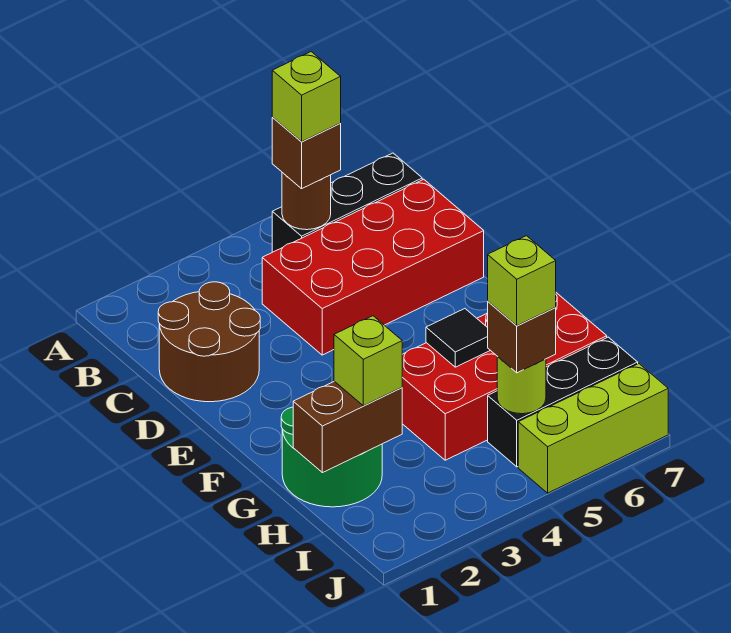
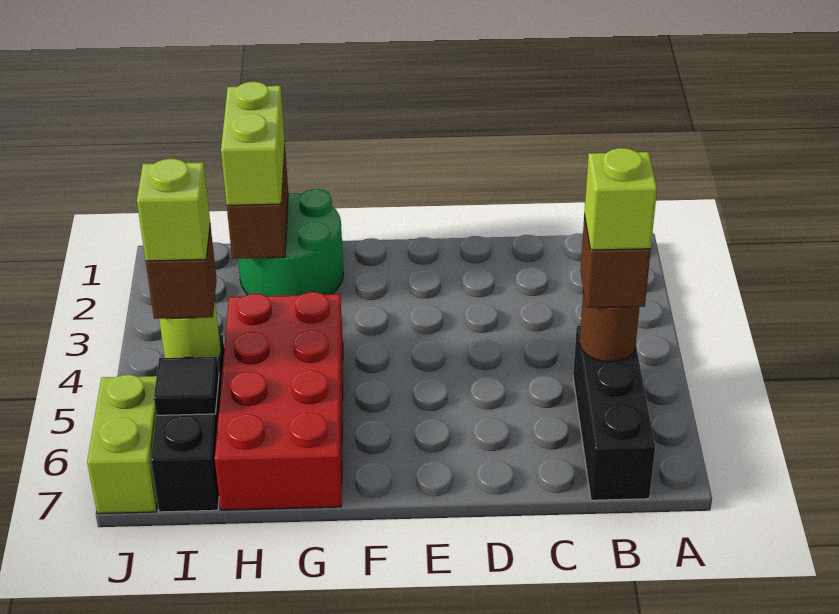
brown round brick C1:D2 level 1 -> none
red brick C4:D7 level 1 -> none
black tile G5 level 2 -> black tile I6 level 2
lime brick H2 level 3 -> lime brick H1:H2 level 3
lime brick J5:J7 level 1 -> lime brick J6:J7 level 1

